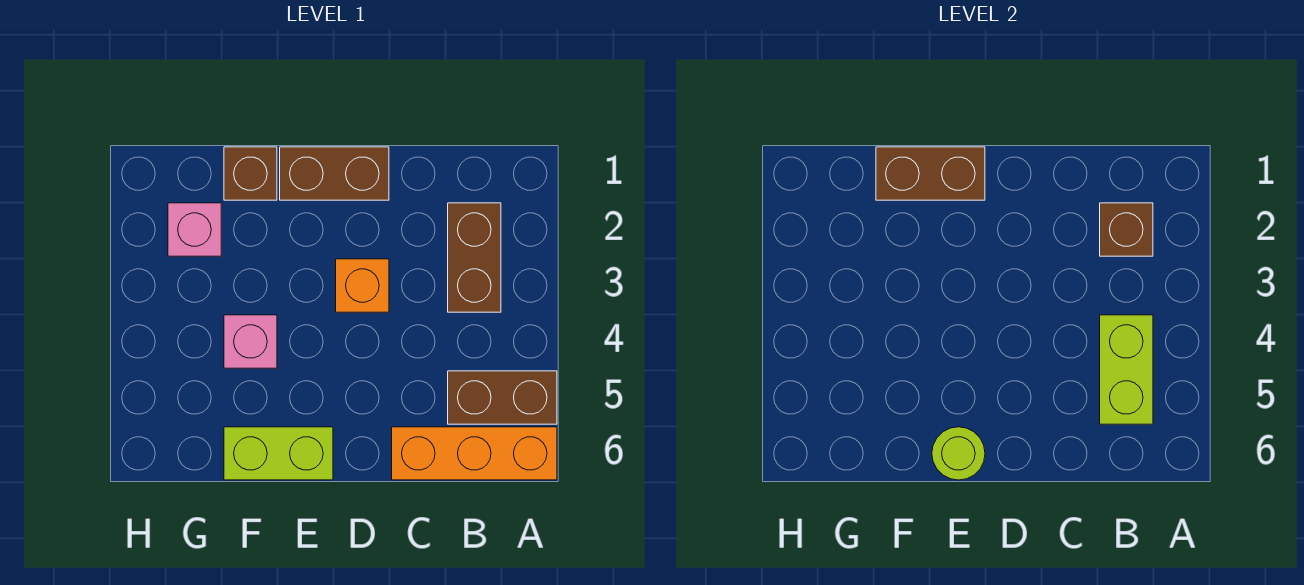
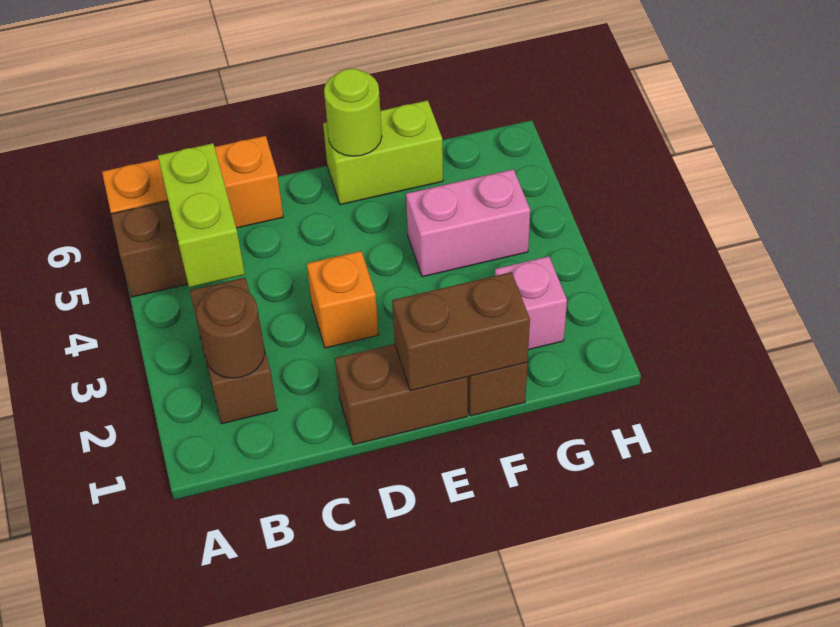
brown brick B2 level 2 -> brown round brick B2 level 2
pink brick F4 level 1 -> pink brick F4:G4 level 1

